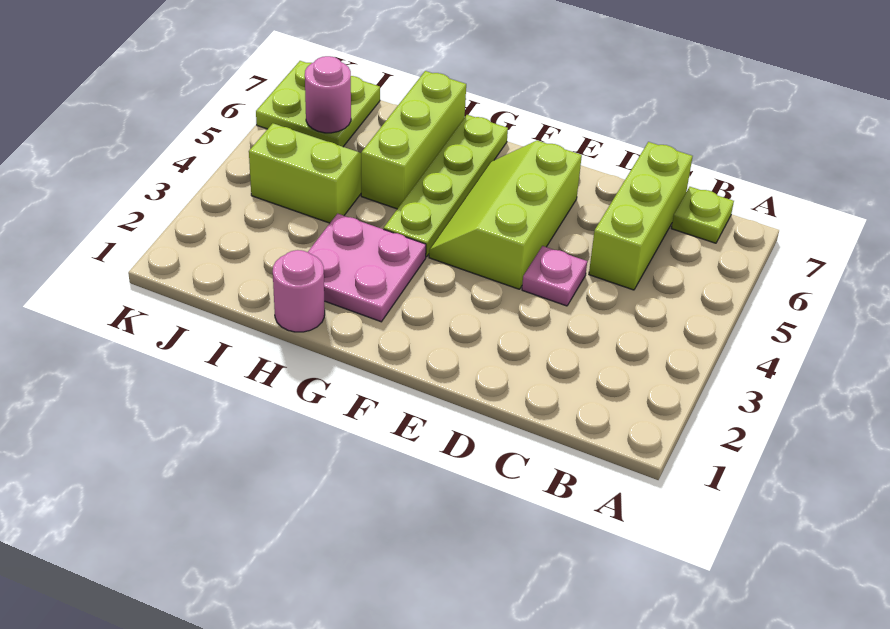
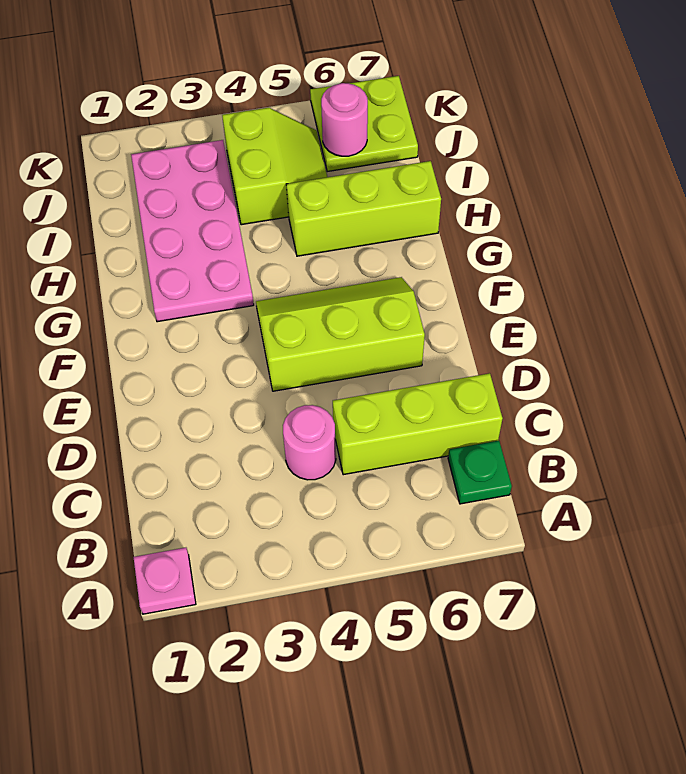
lime plate B7 level 1 -> green plate B7 level 1
pink plate D4 level 1 -> pink plate A1 level 1
pink plate G2:H3 level 1 -> pink plate G2:J3 level 1
lime plate G4:G7 level 1 -> none
pink round brick H1 level 1 -> pink round brick C4 level 1

